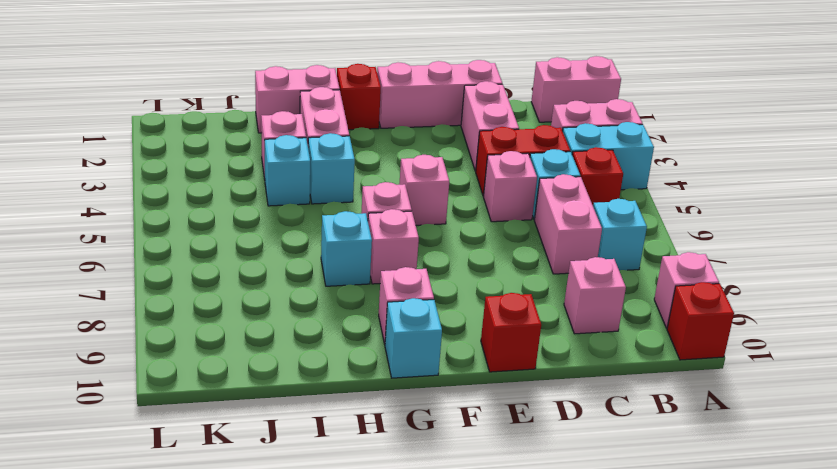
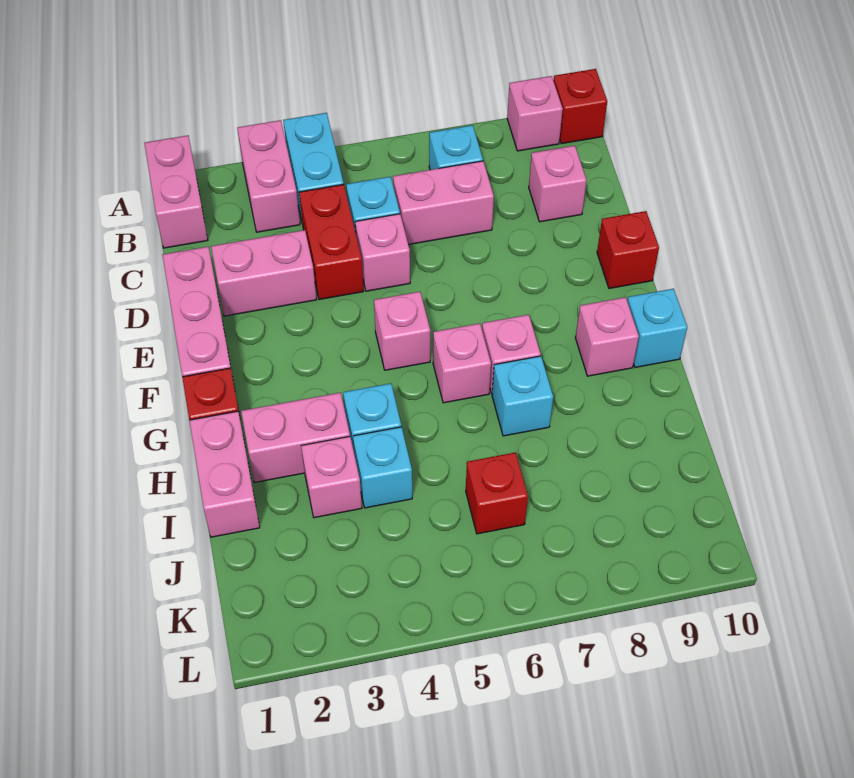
red brick B5 level 1 -> red brick J6 level 1

